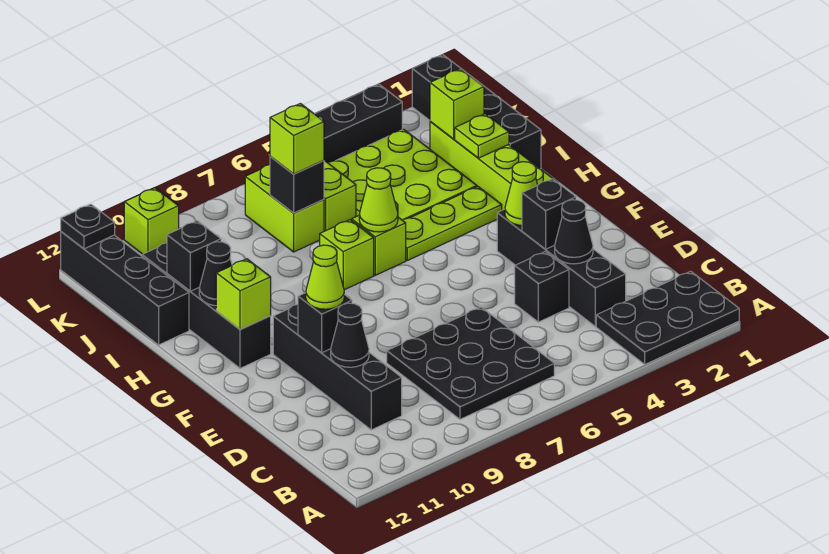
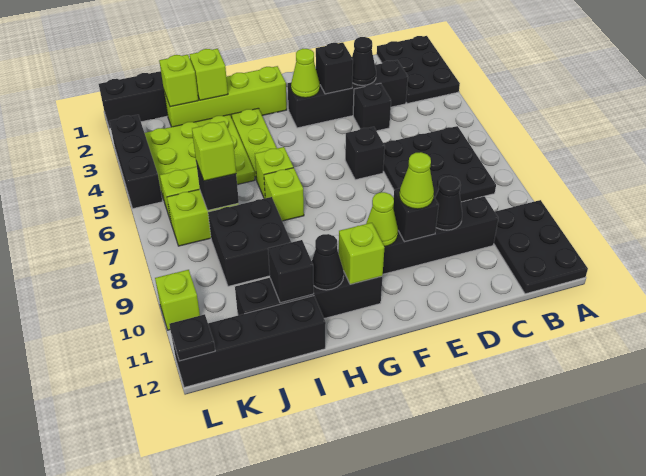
none -> black plate A10:B12 level 1
none -> black brick E6 level 1
lime cone H6 level 2 -> lime cone F10 level 2
lime plate I2 level 2 -> lime brick I2 level 2
none -> black brick I8:J9 level 1

